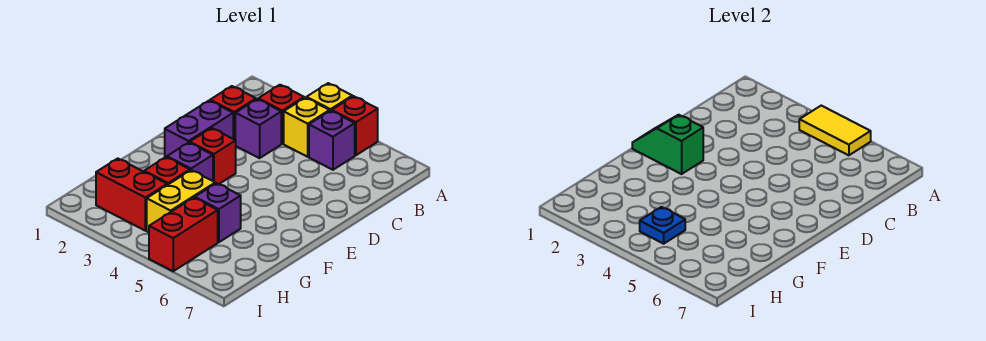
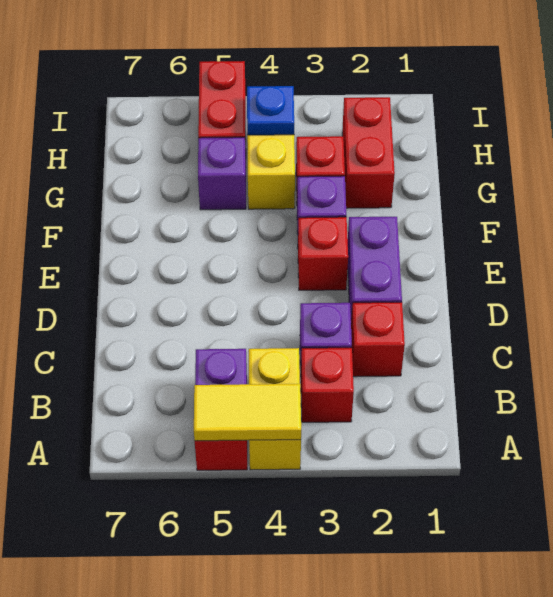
green slope E1:E2 level 2 top 2 -> none
red brick H2:H3 level 1 -> red brick G2:H2 level 1

